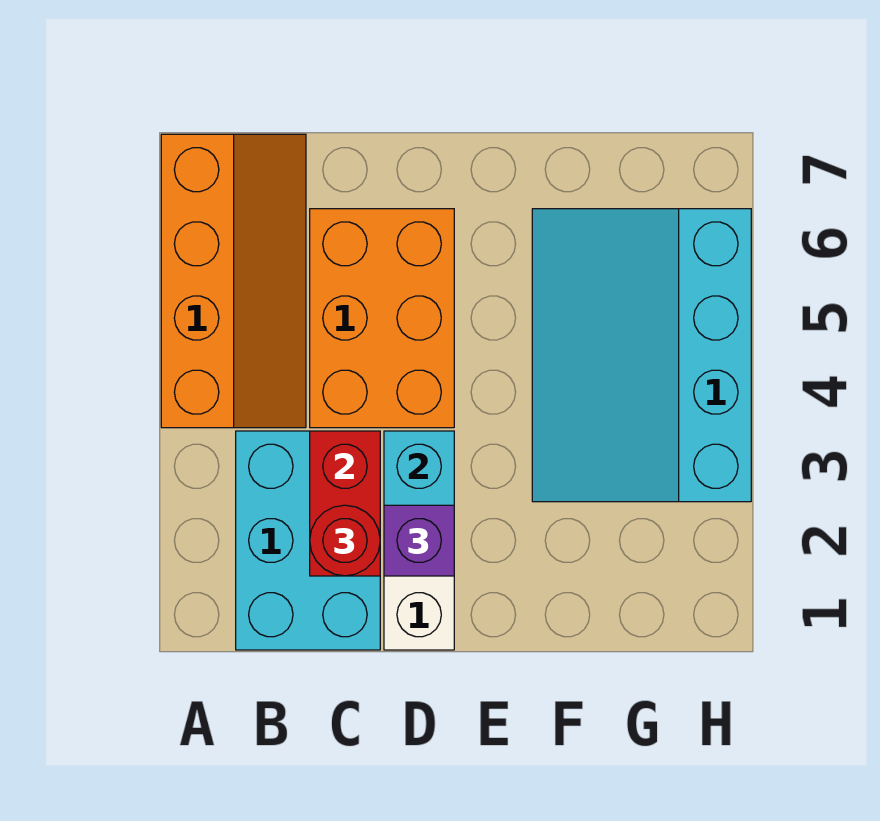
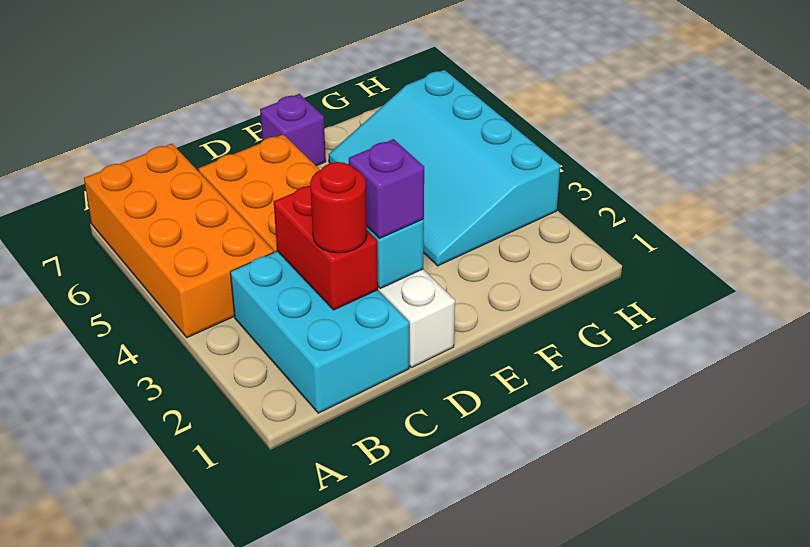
orange slope A4:B7 level 1 top A -> orange brick A4:B7 level 1
none -> purple brick E7 level 1

